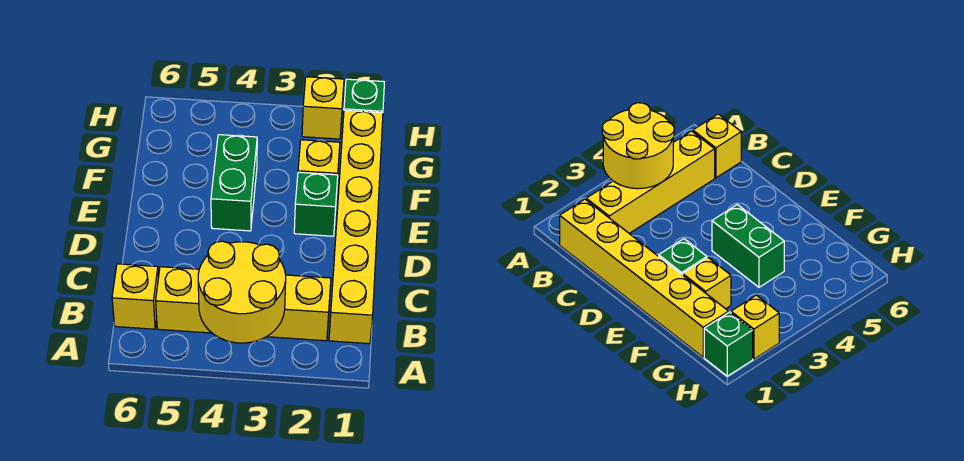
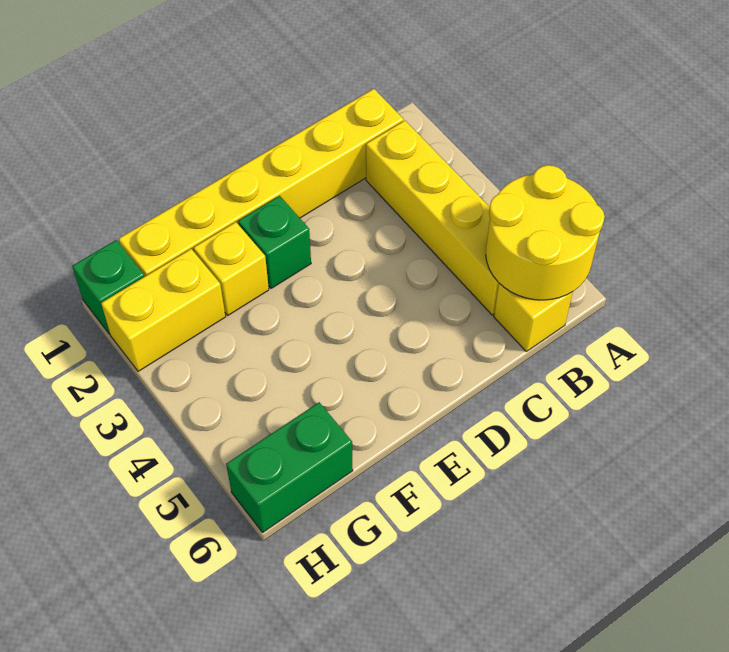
yellow round brick A3:B4 level 2 -> yellow round brick A5:B6 level 2
green brick E4:F4 level 1 -> green brick G6:H6 level 1
yellow brick H2 level 1 -> yellow brick G2:H2 level 1

